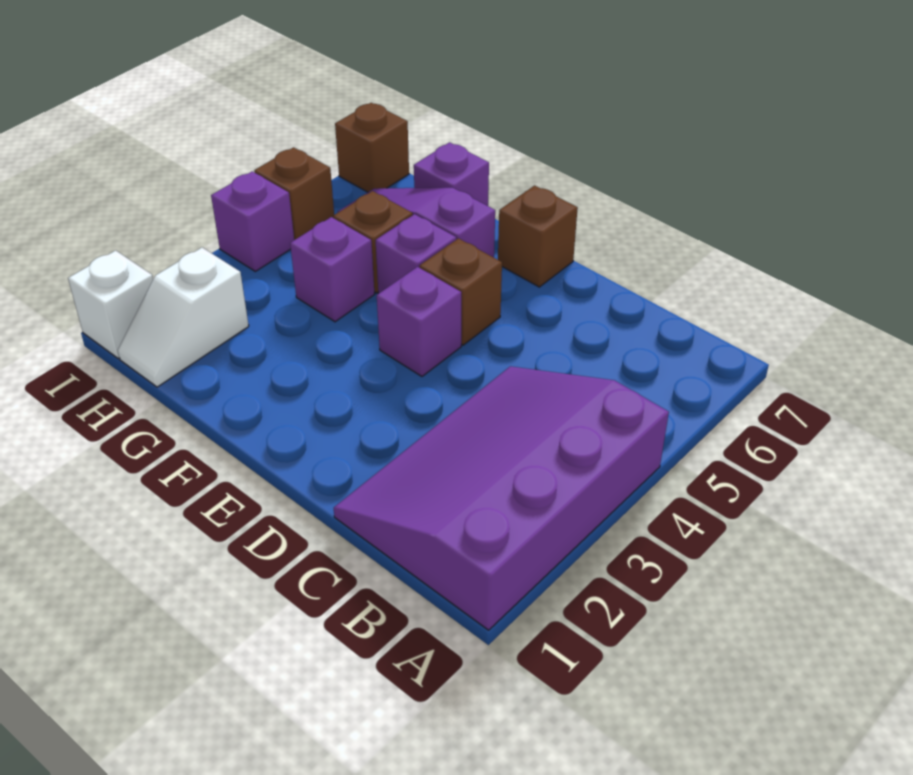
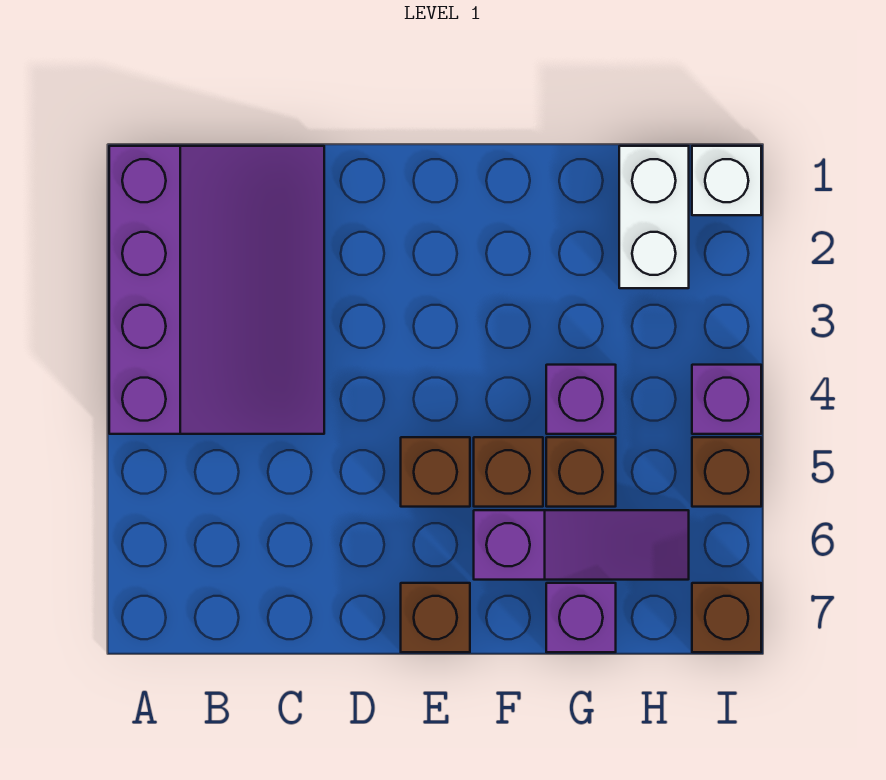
purple brick E4 level 1 -> none
purple brick F5 level 1 -> brown brick F5 level 1
white slope H1:H2 level 1 top 2 -> white brick H1:H2 level 1

